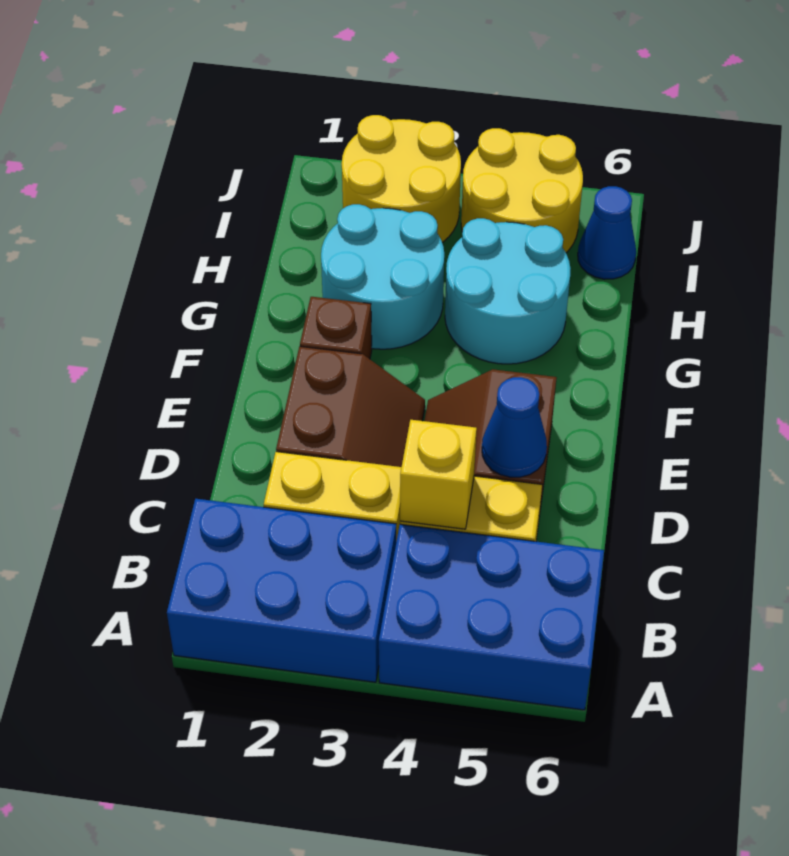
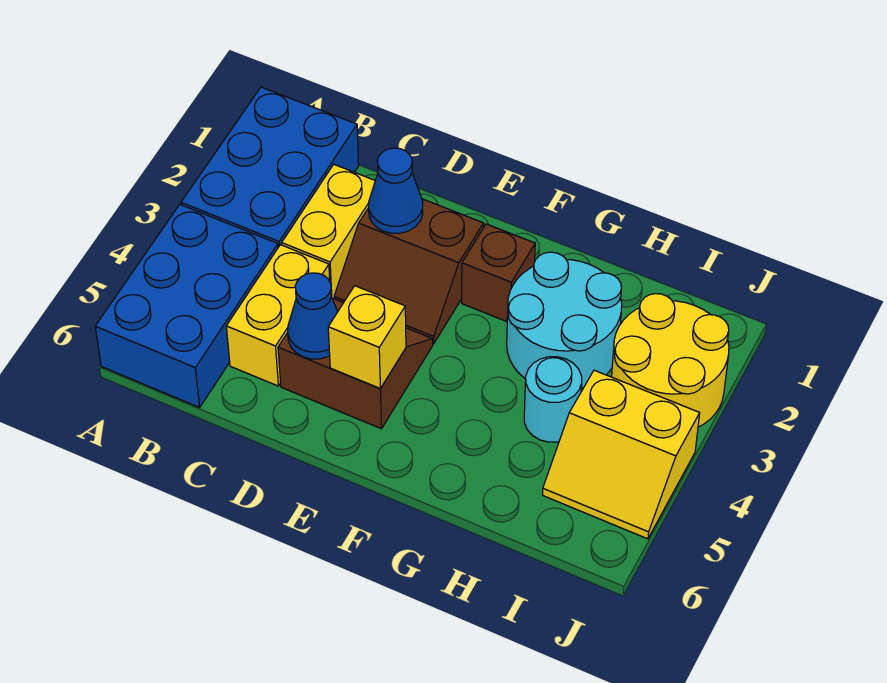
yellow brick C4 level 2 -> yellow brick E5 level 2
cyan round brick G4:H5 level 1 -> cyan round brick H4 level 1
yellow round brick I4:J5 level 1 -> yellow slope I4:J5 level 1 top 4
blue cone I6 level 1 -> blue cone D2 level 2

